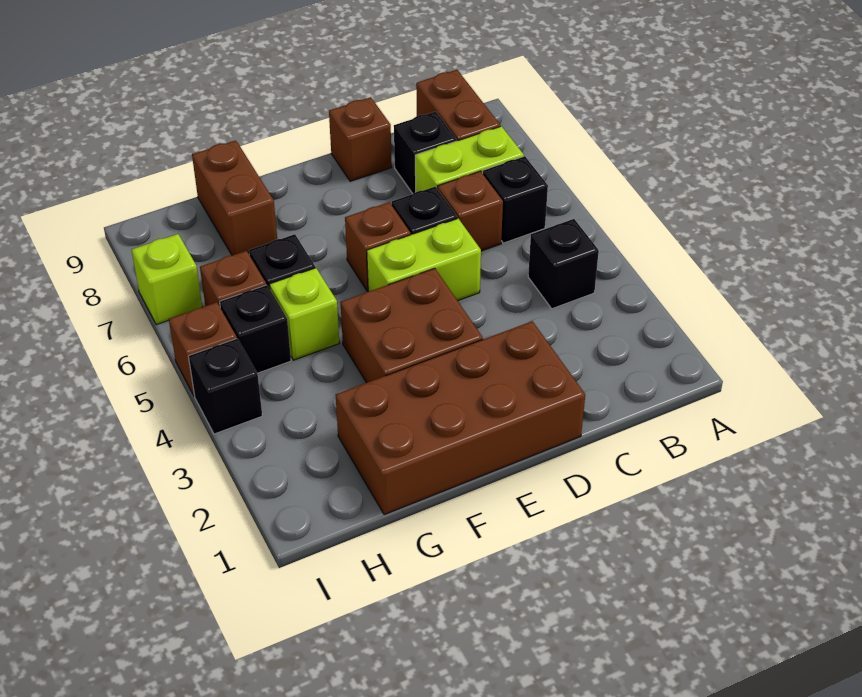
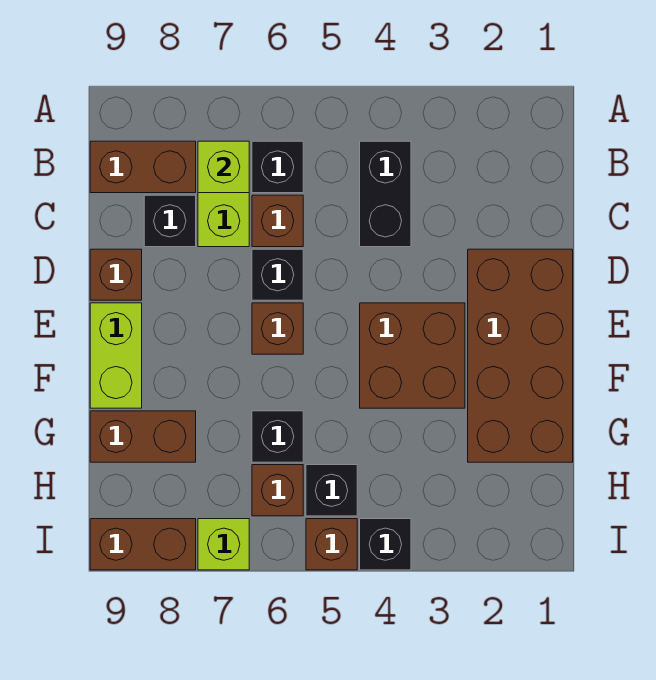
black brick B4 level 1 -> black brick B4:C4 level 1
lime brick D5:E5 level 1 -> lime brick E9:F9 level 1
lime brick G5 level 1 -> lime brick B7 level 2
none -> brown brick I8:I9 level 1

